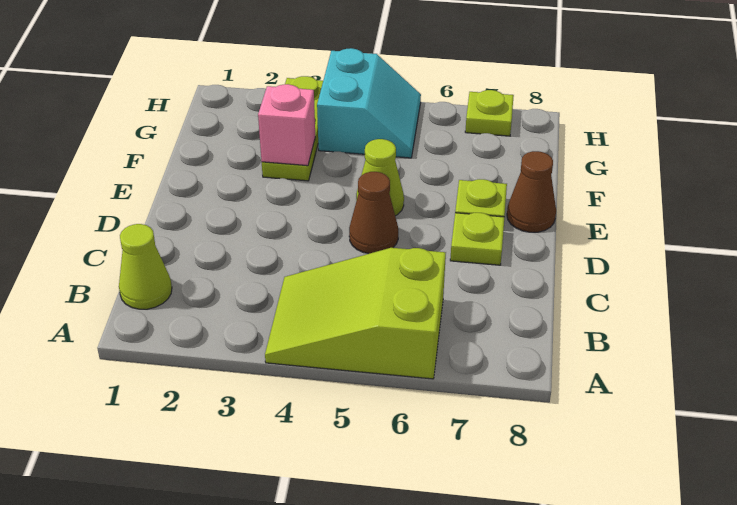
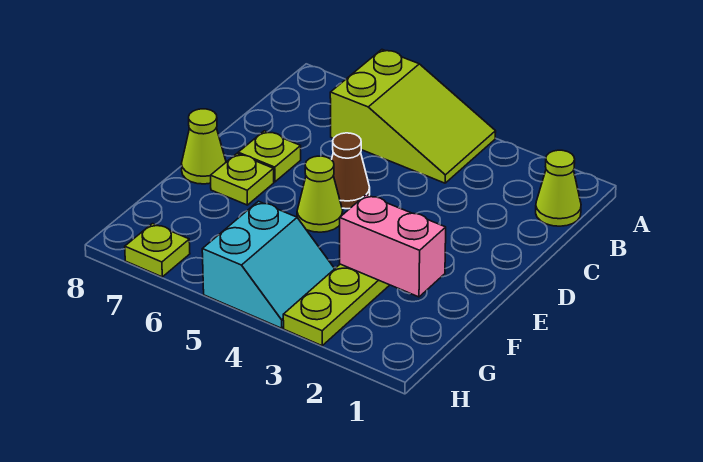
brown cone E8 level 1 -> lime cone E8 level 1
pink brick F3 level 2 -> pink brick F2:F3 level 2
cyan slope G4:H5 level 1 top 4 -> cyan slope G4:H5 level 1 top 5

